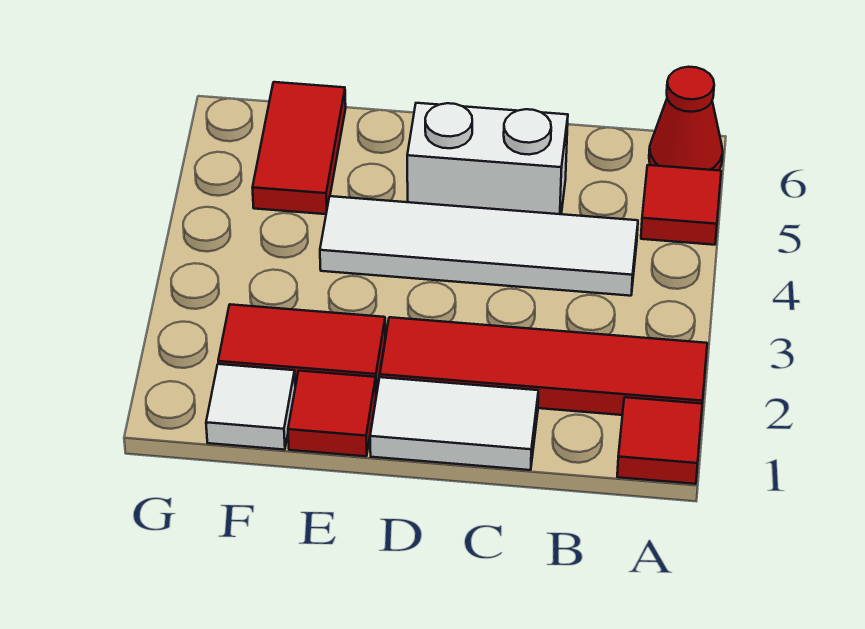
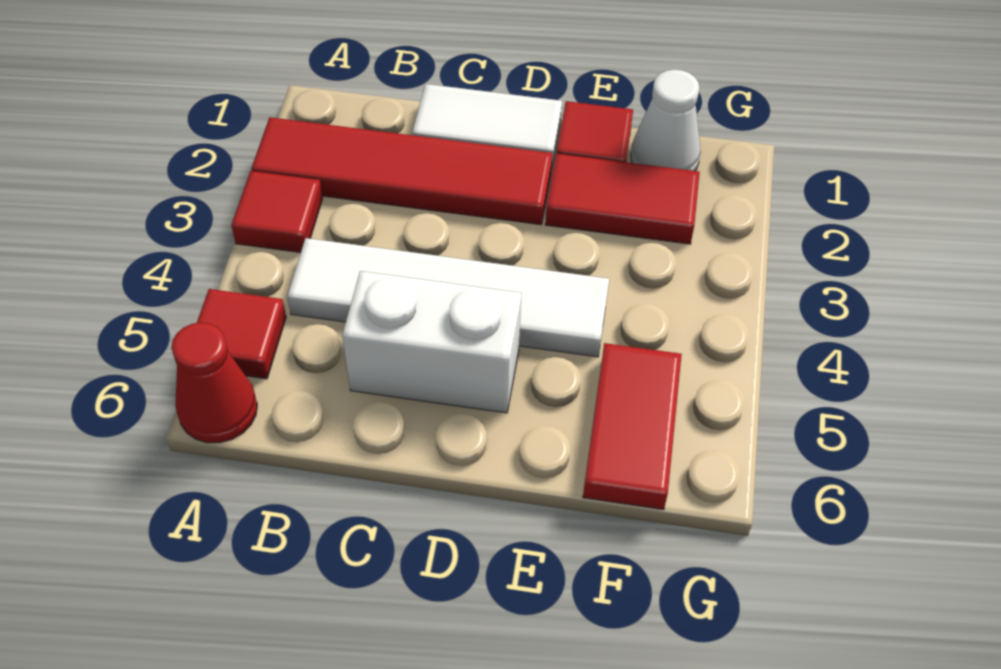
red tile A1 level 1 -> red tile A3 level 1
white tile F1 level 1 -> white cone F1 level 1

